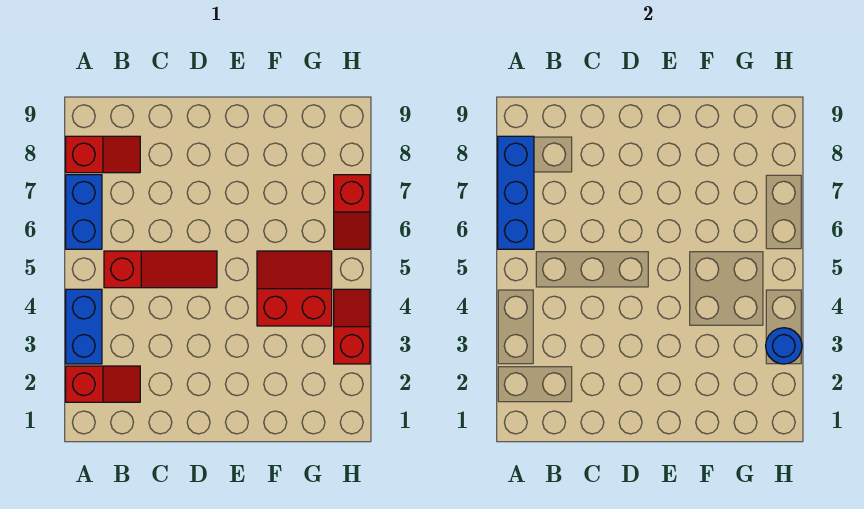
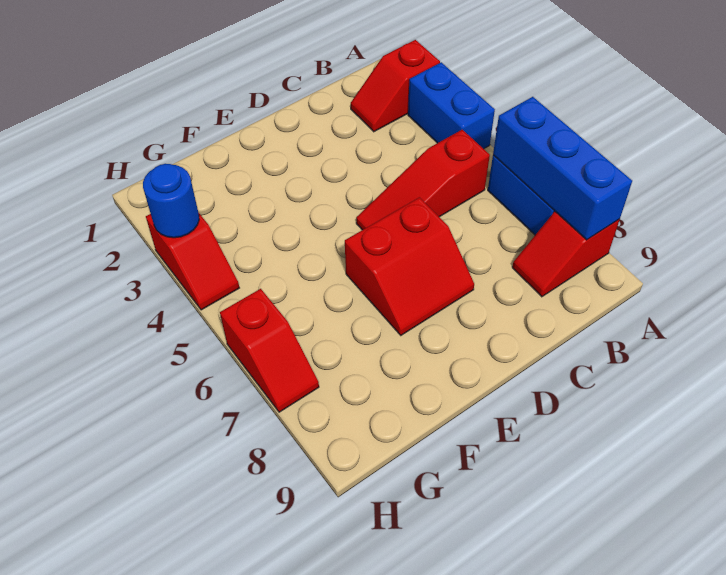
red slope F4:G5 level 1 top 4 -> red slope D6:E7 level 1 top 6
red slope H6:H7 level 1 top 7 -> red slope H6:H7 level 1 top 6

